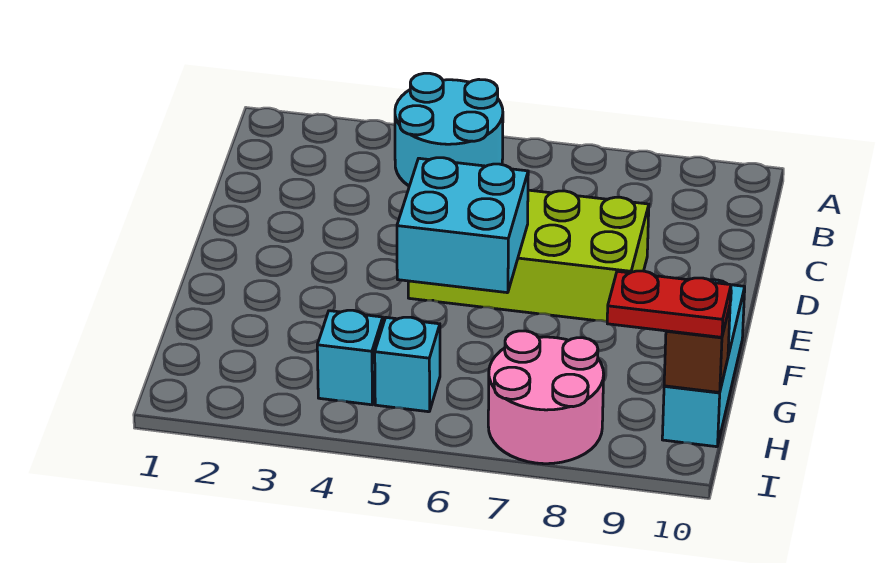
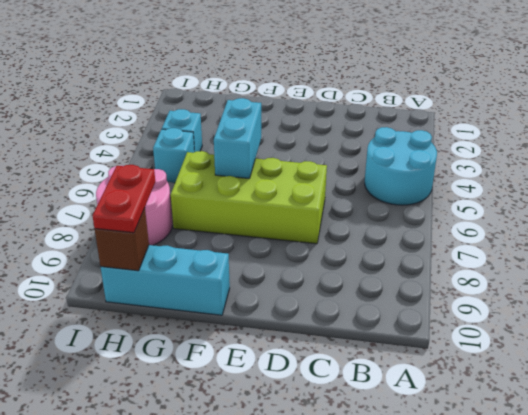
lime brick D5:E8 level 1 -> lime brick D6:G7 level 1
cyan brick E5:F6 level 2 -> cyan brick F5:F6 level 2

